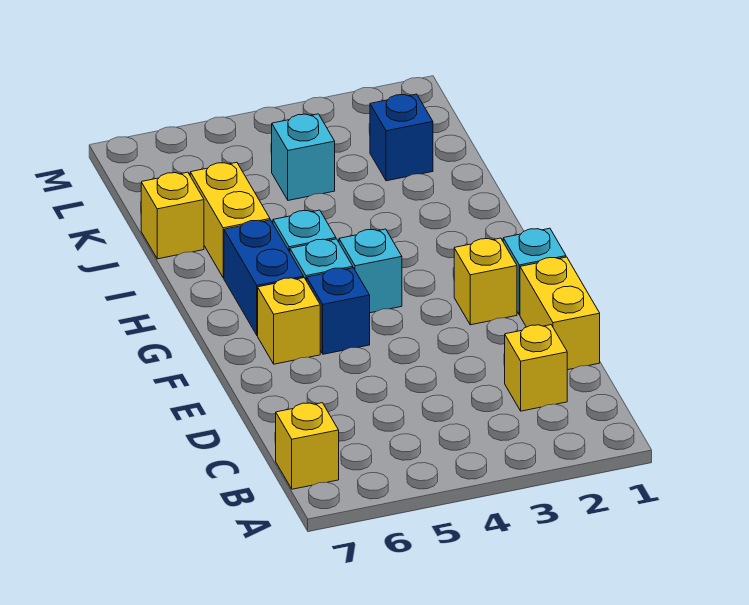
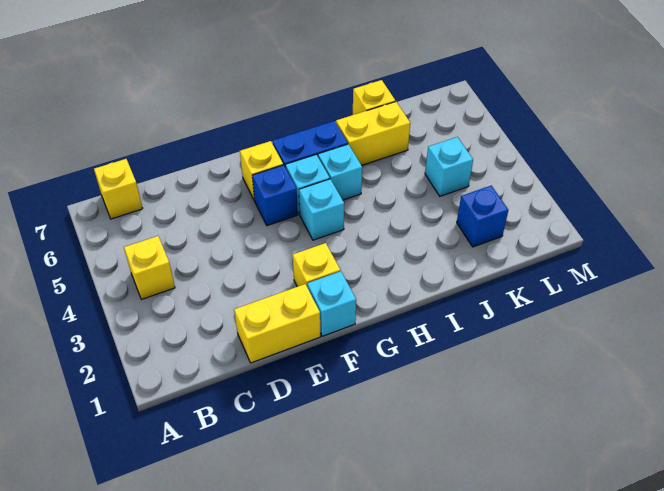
yellow brick C2 level 1 -> yellow brick B4 level 1

